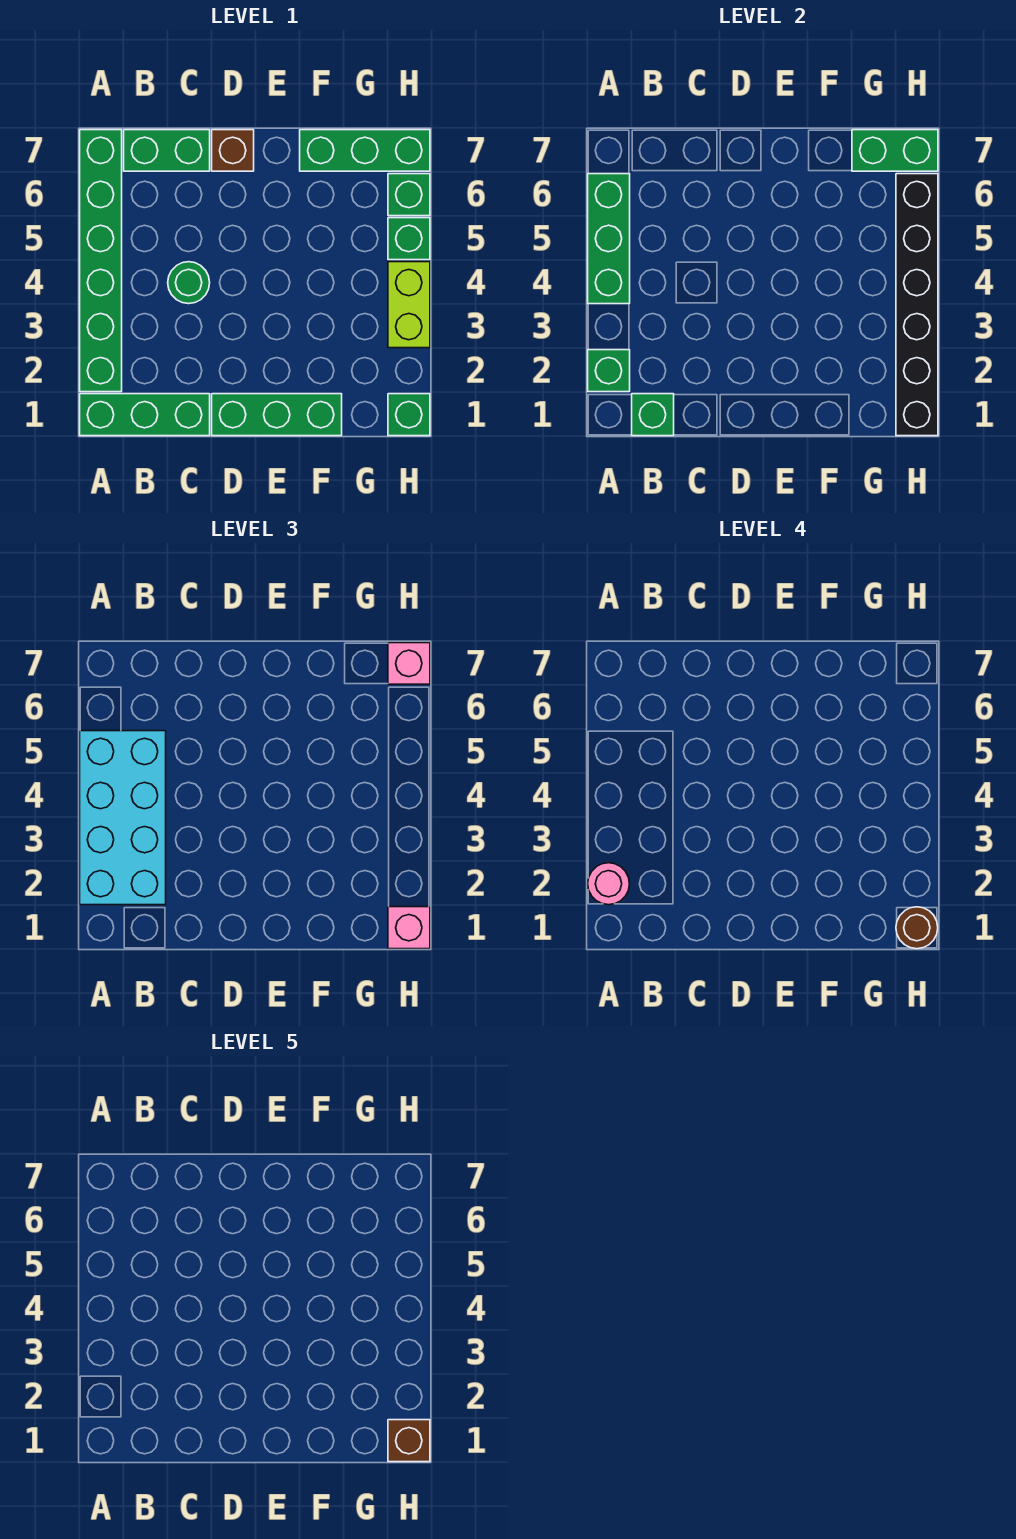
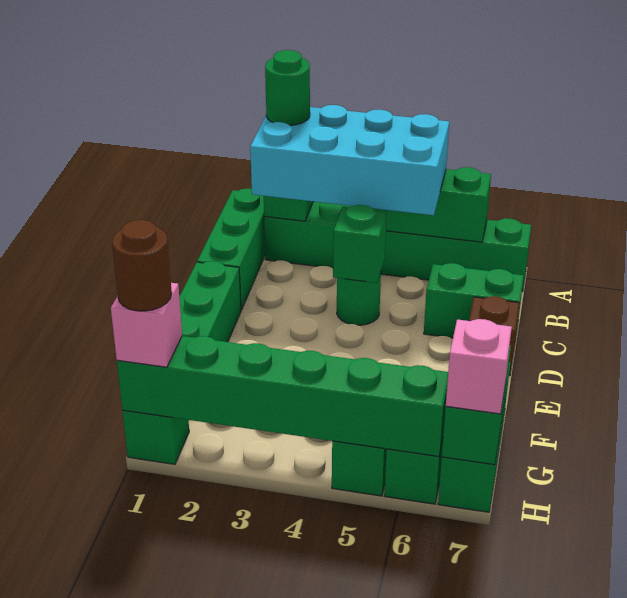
pink round brick A2 level 4 -> green round brick A2 level 4
green brick B1 level 2 -> green brick C4 level 2
green brick B7:C7 level 1 -> green brick C6:C7 level 1
black brick H1:H6 level 2 -> green brick H1:H6 level 2
brown brick H1 level 5 -> none
lime brick H3:H4 level 1 -> none

